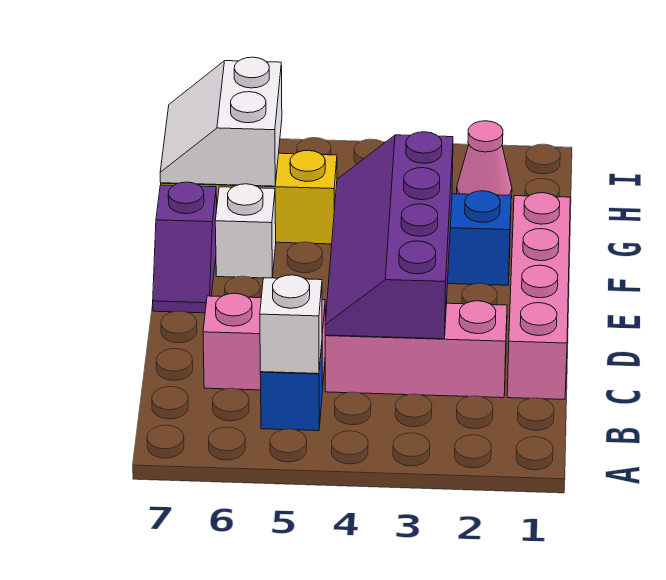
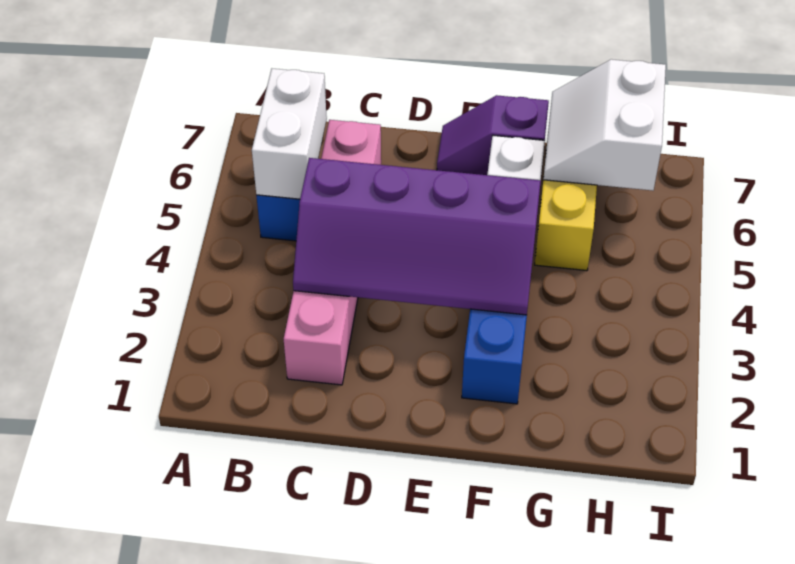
white brick B5 level 2 -> white brick B5:B6 level 2
pink brick C1:F1 level 1 -> none
purple slope C3:F4 level 2 top 3 -> purple slope C3:F4 level 2 top 4
white slope G6:H7 level 2 top 6 -> white slope G6:H7 level 2 top H
pink cone H2 level 1 -> none

